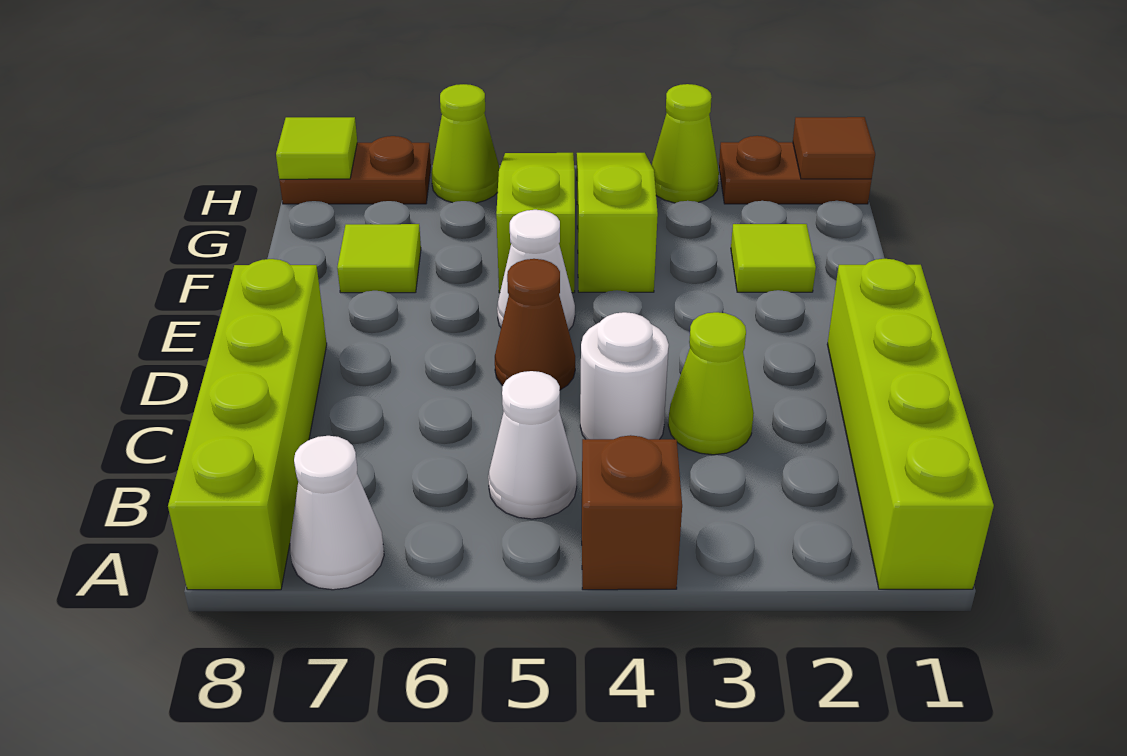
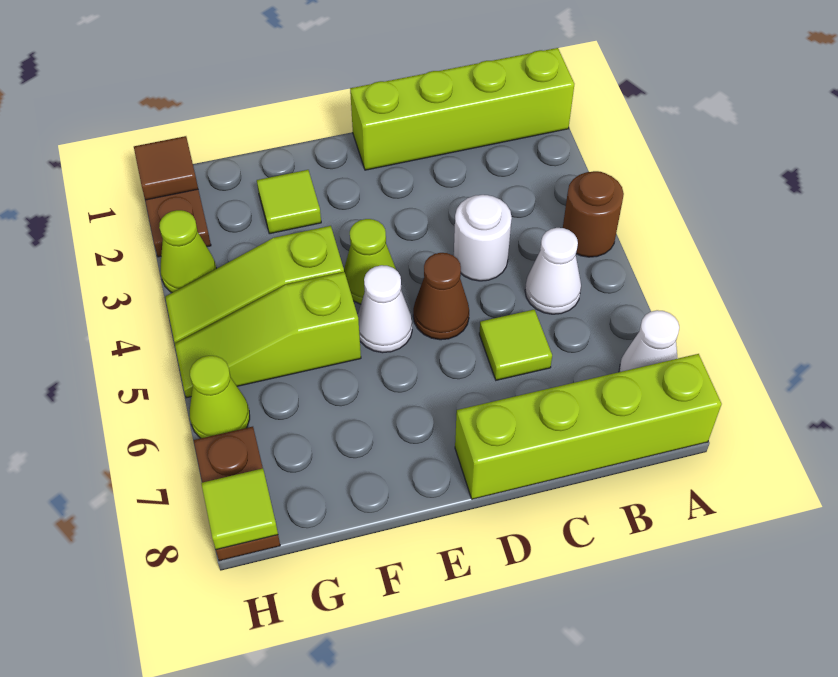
brown brick A4 level 1 -> brown round brick A4 level 1
lime cone C3 level 1 -> lime cone E4 level 1
lime tile F7 level 1 -> lime tile C6 level 1

